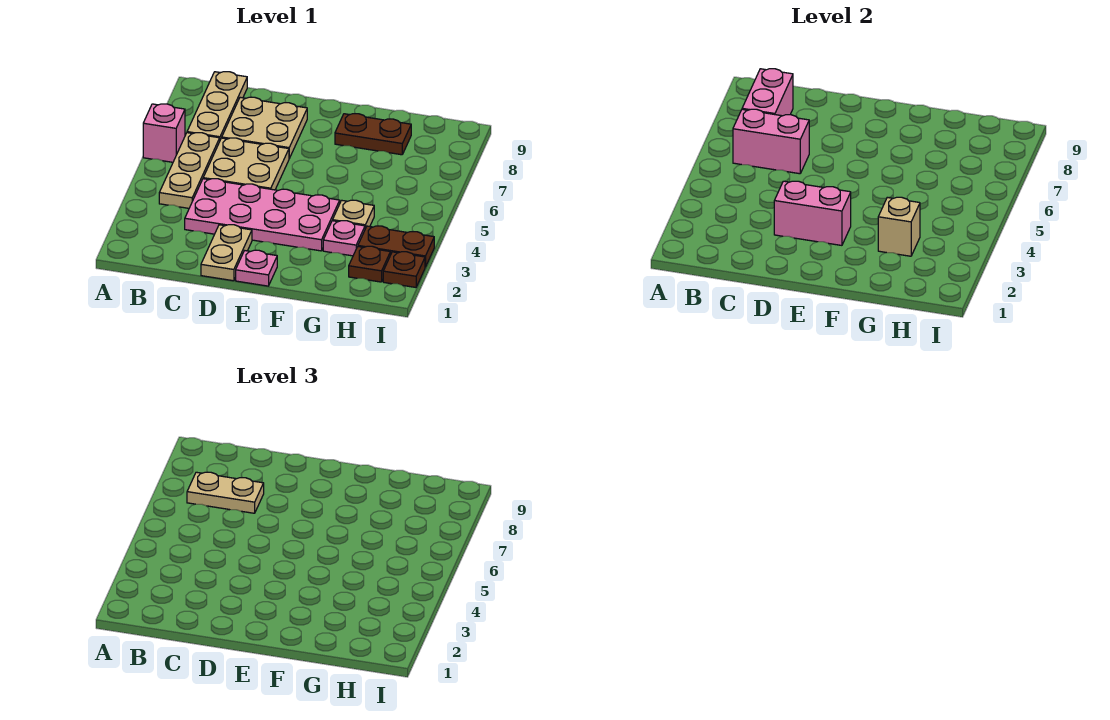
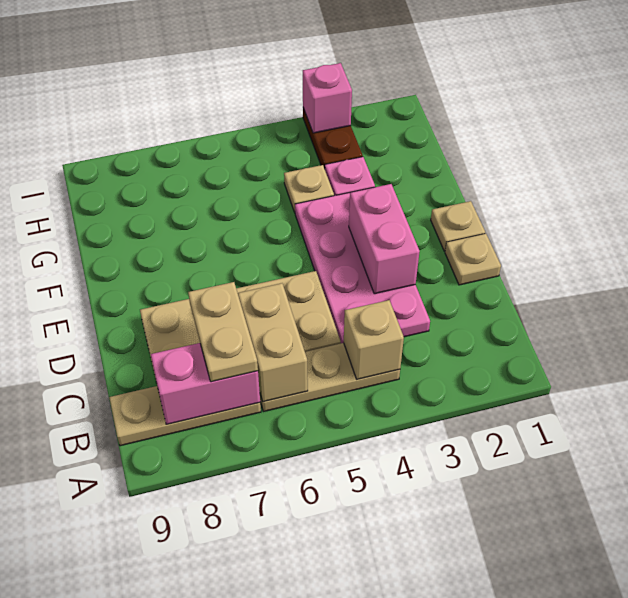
pink brick A6 level 1 -> pink brick I3 level 2
pink brick B6:C6 level 2 -> tan brick B6:C6 level 2
tan plate D1:D2 level 1 -> tan plate D1 level 1
pink plate E1 level 1 -> tan plate E1 level 1
brown plate F8:G8 level 1 -> none
tan brick G3 level 2 -> tan brick B4 level 2
brown plate H2 level 1 -> none
brown plate I2 level 1 -> none

